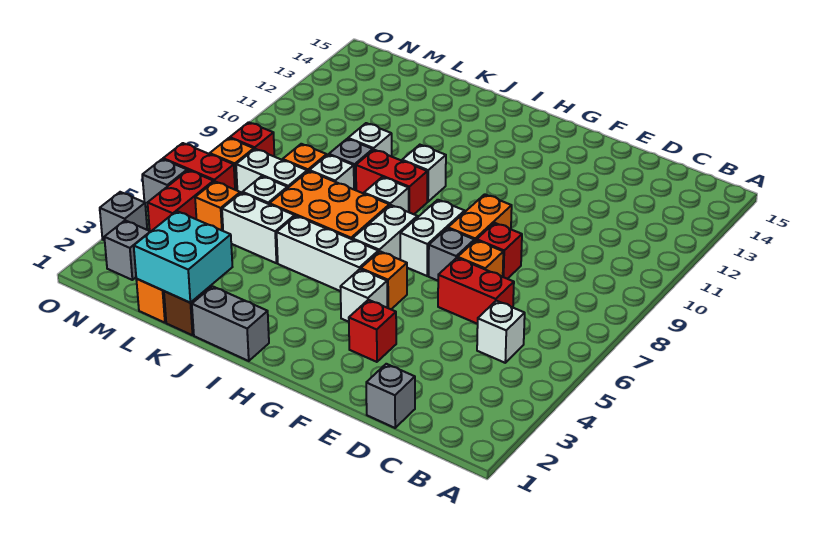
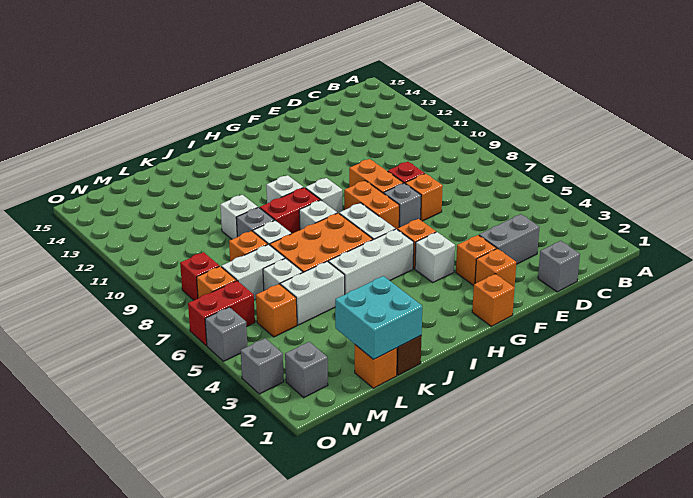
white brick C5 level 1 -> white brick H9 level 1
red brick D6:E6 level 1 -> none
none -> orange brick F2 level 1
red brick F3 level 1 -> orange brick F3 level 1
none -> orange brick G1 level 1
white brick G7:G8 level 1 -> orange brick G7:G8 level 1
grey brick I1:J1 level 1 -> grey brick D3:E3 level 1
red brick N4:N5 level 1 -> none

